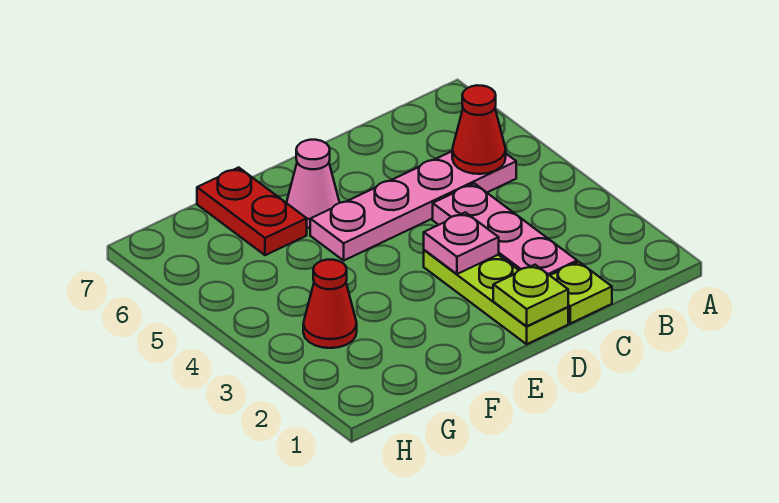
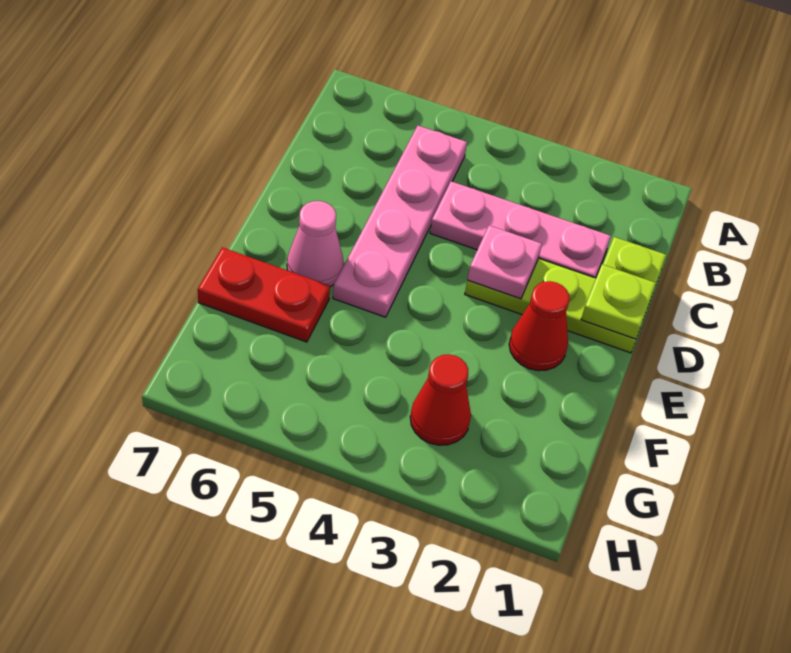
red cone B5 level 2 -> red cone E2 level 1

